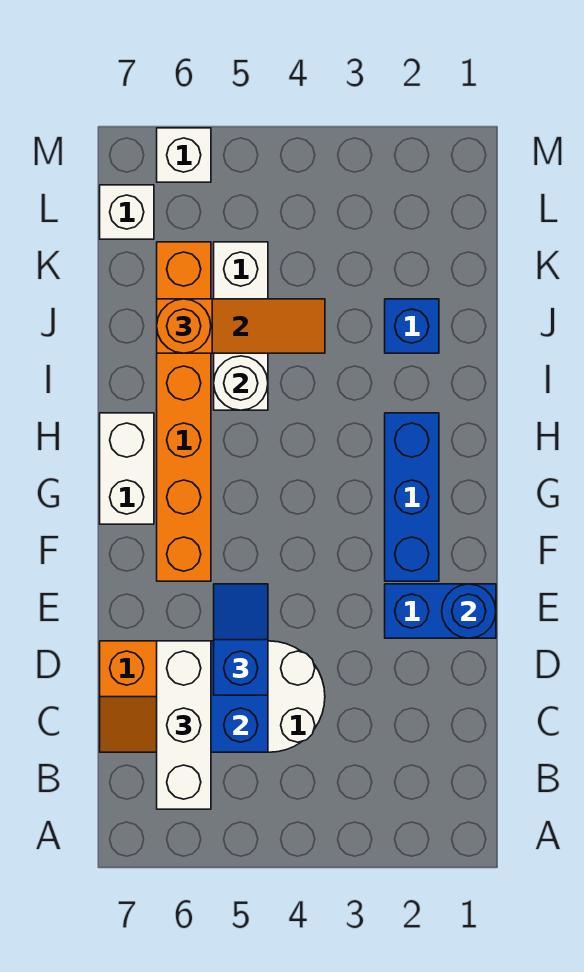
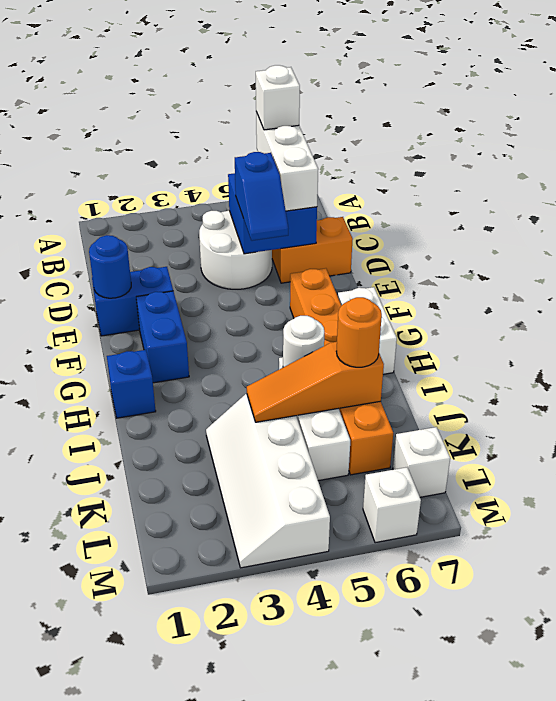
none -> white brick B6 level 4
blue brick F2:H2 level 1 -> blue brick F2:G2 level 1
blue brick J2 level 1 -> blue brick H1 level 1
none -> white slope J3:M4 level 1 top 4

